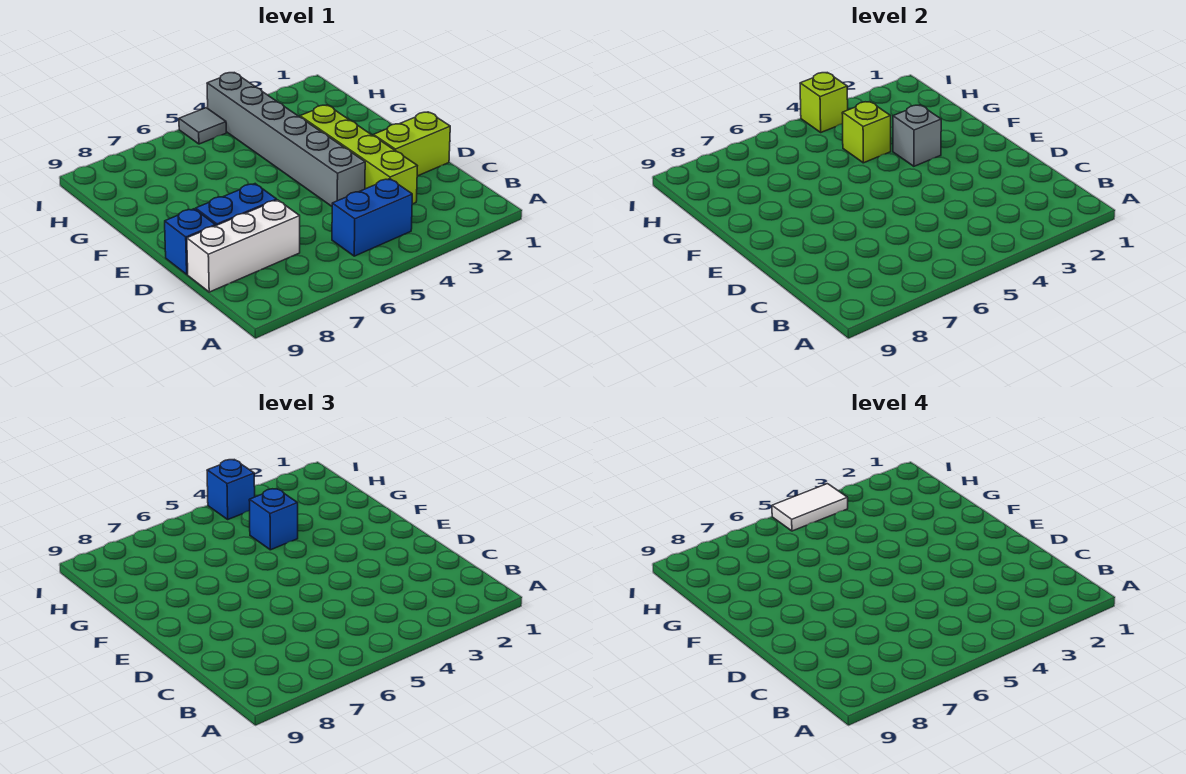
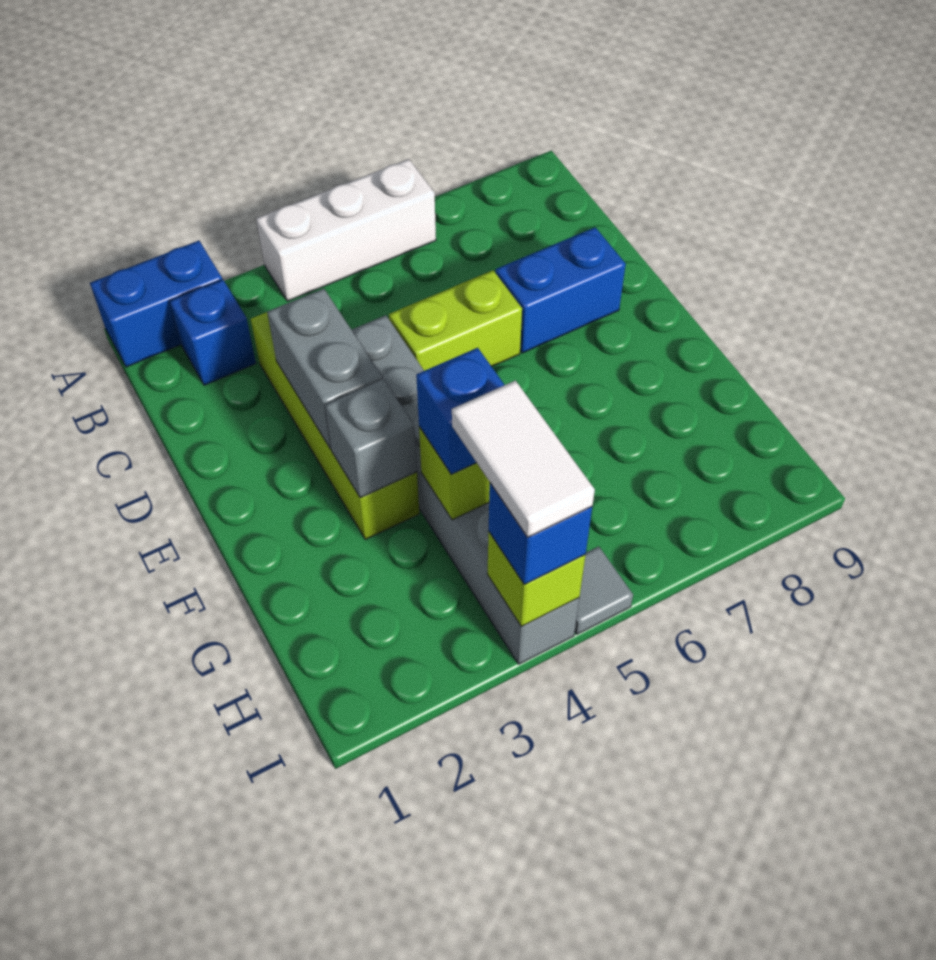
blue brick B4:B5 level 1 -> blue brick A1:A2 level 1
white brick C7:C9 level 1 -> white brick A4:A6 level 1
lime brick D1:D2 level 1 -> lime brick D5:D6 level 1
none -> grey brick D3:E3 level 2
blue brick D9 level 1 -> blue brick B2 level 1
white tile I4:I5 level 4 -> white tile H4:I4 level 4

